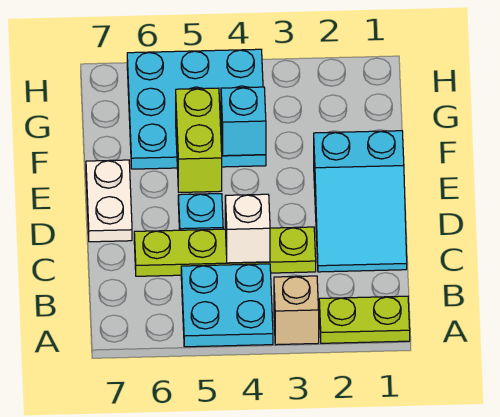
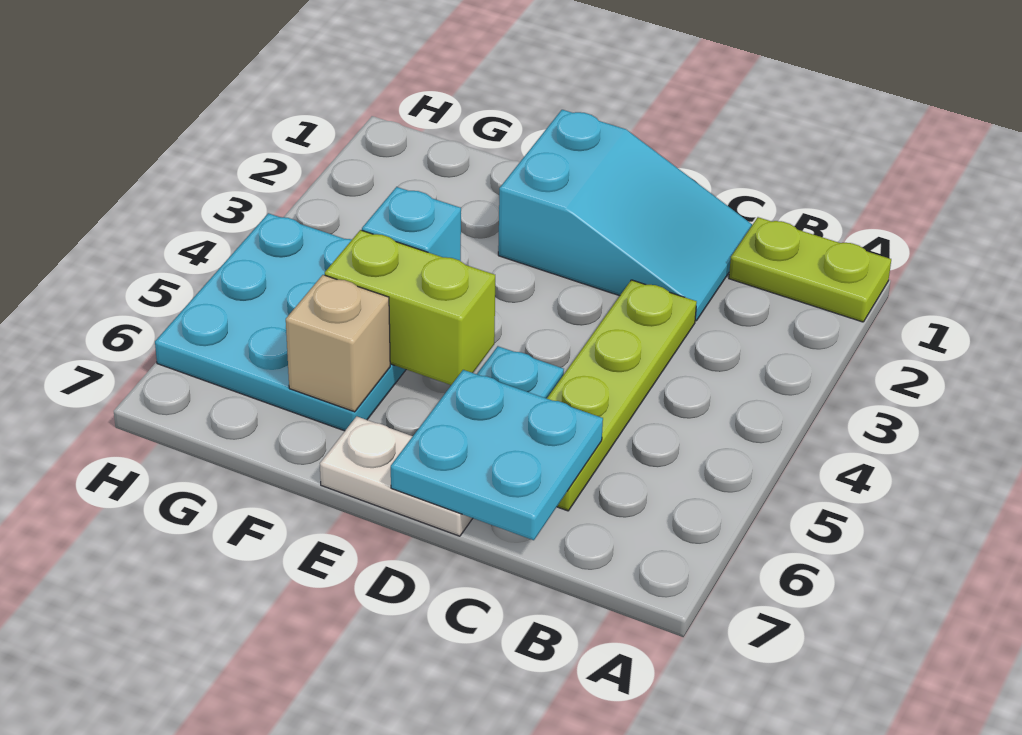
lime plate A1:A2 level 1 -> lime plate A1:B1 level 1
tan brick A3 level 1 -> tan brick F6 level 2
cyan plate A4:B5 level 1 -> cyan plate C6:D7 level 2
white brick C4 level 2 -> none

